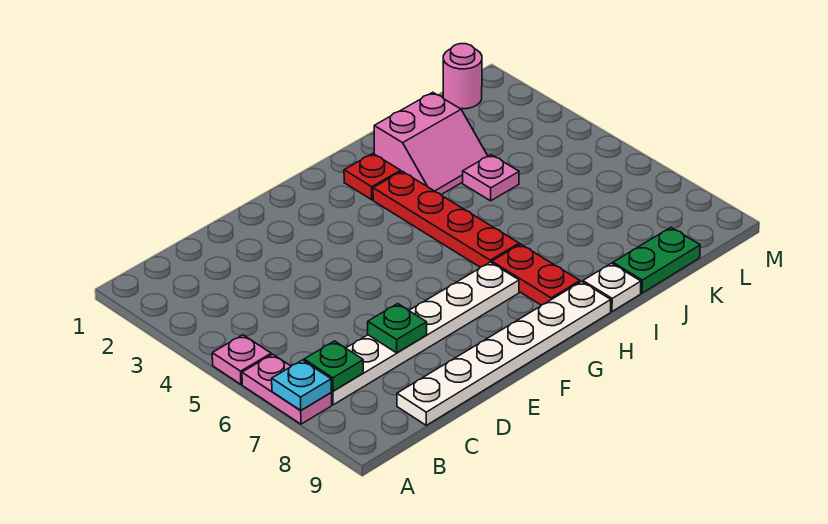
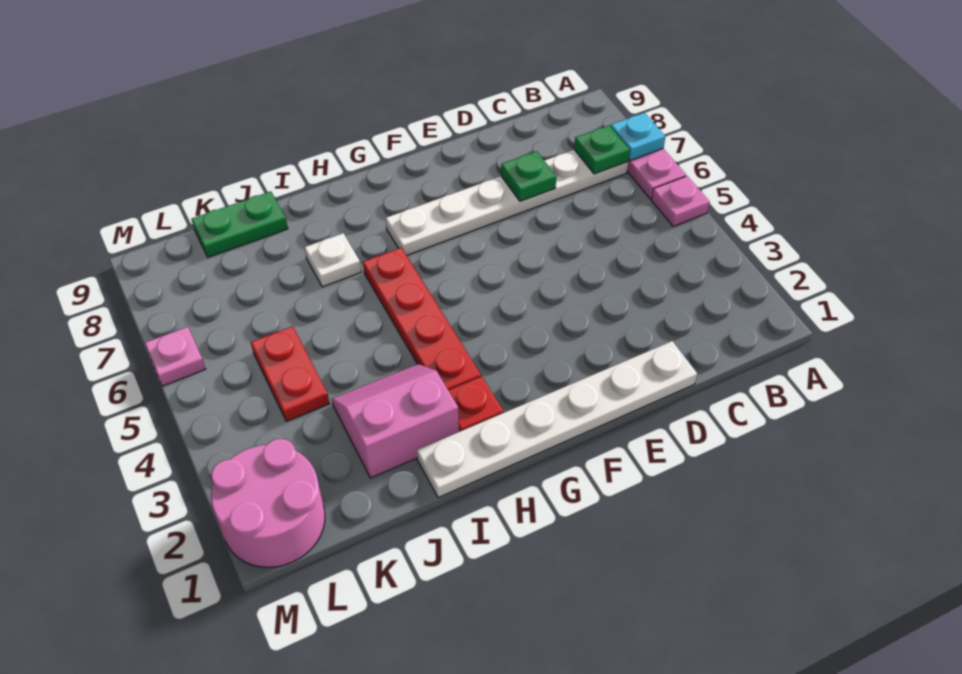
white plate C9:H9 level 1 -> white plate D1:I1 level 1
red plate H7:H8 level 1 -> red plate K4:K5 level 1
white plate I9 level 1 -> white plate I7 level 1
pink plate J4 level 1 -> pink plate M6 level 1
pink round brick L1 level 1 -> pink round brick L1:M2 level 1

